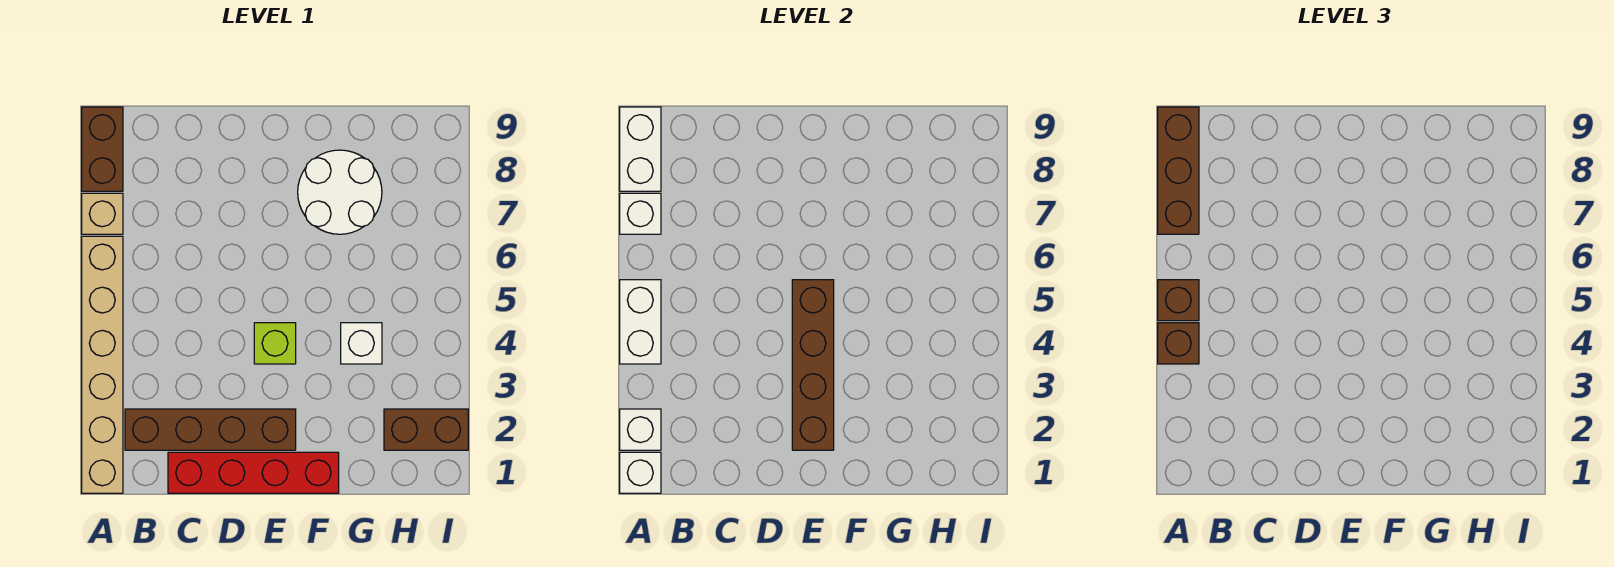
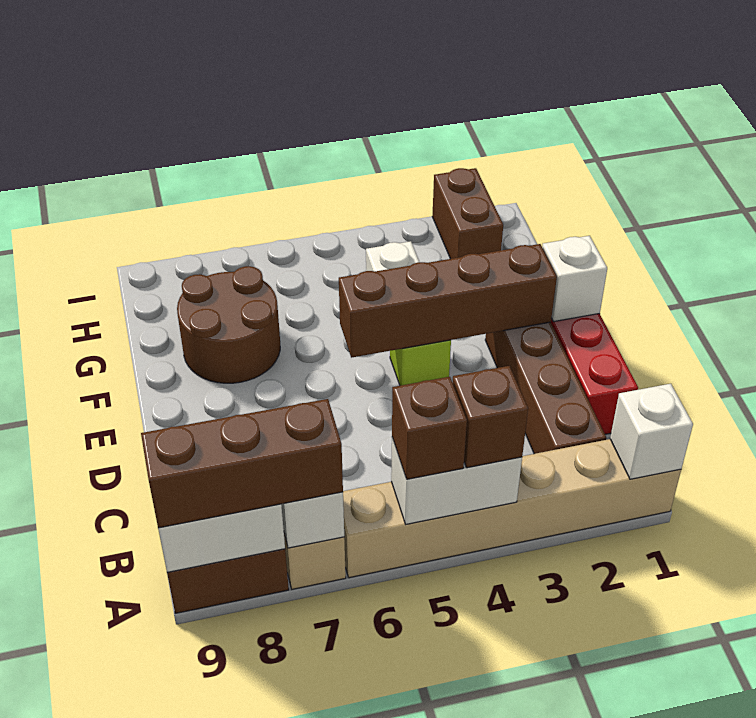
white brick A2 level 2 -> white brick E1 level 2
white round brick F7:G8 level 1 -> brown round brick F7:G8 level 1

